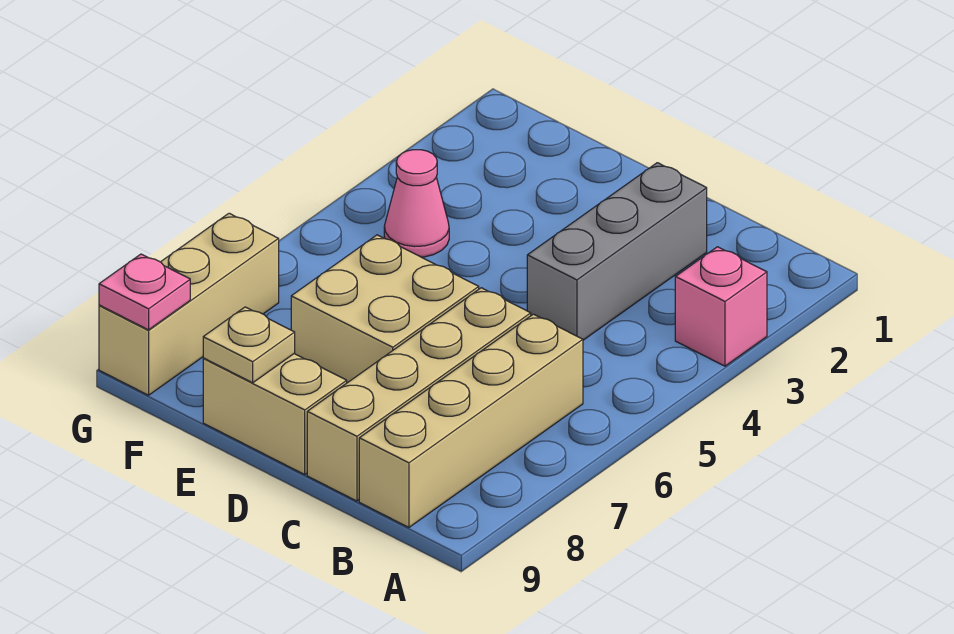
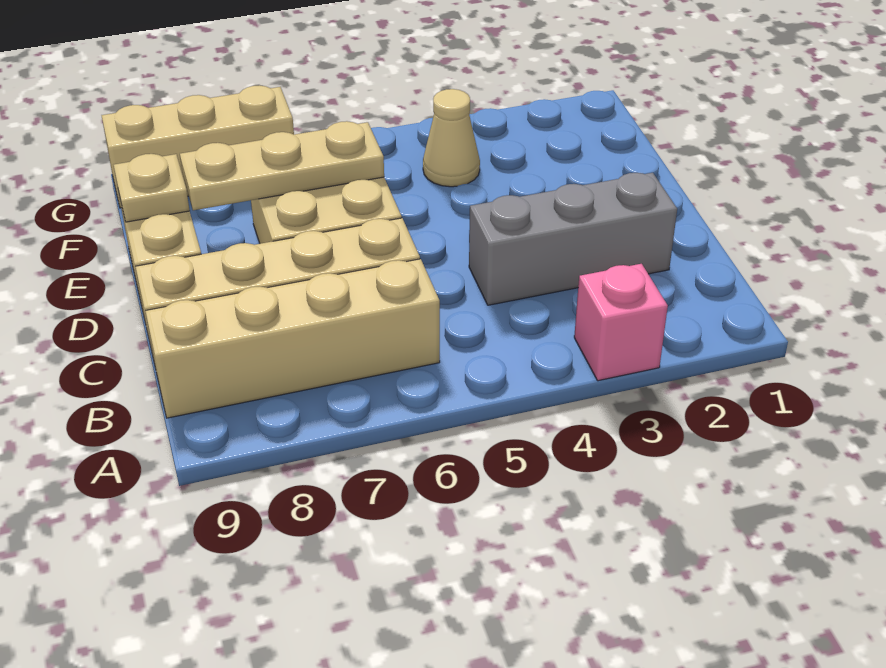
none -> tan plate E6:E8 level 2
pink cone F4 level 1 -> tan cone F4 level 1
pink plate G9 level 2 -> none

